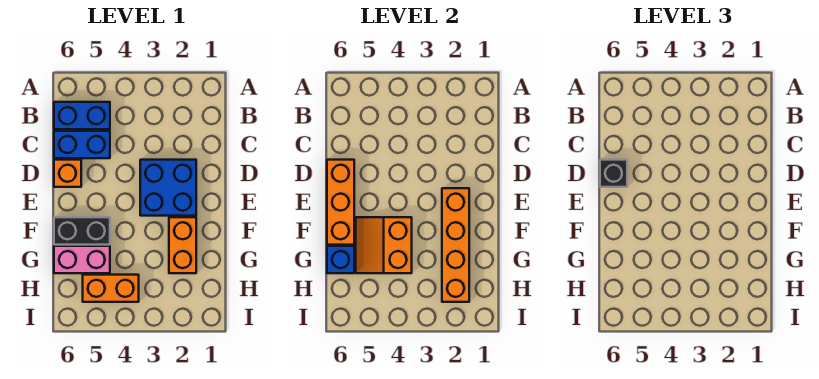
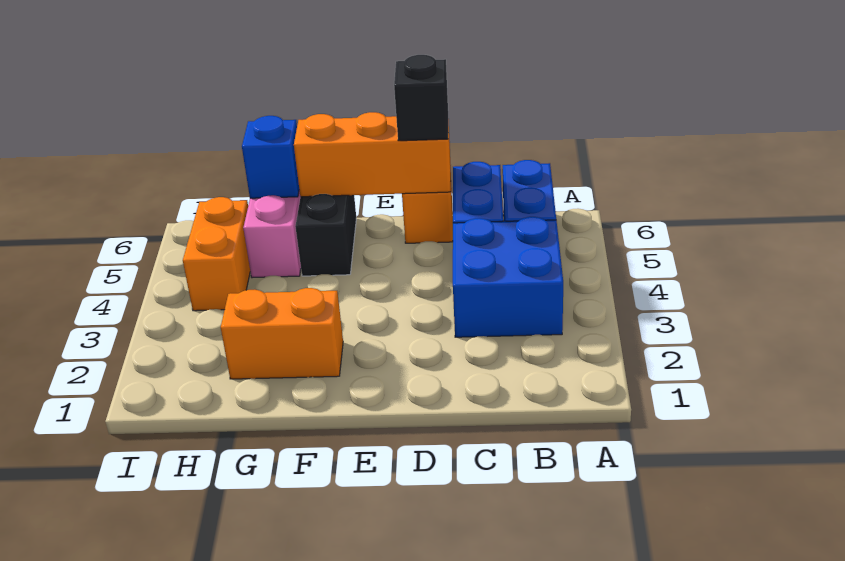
blue brick D2:E3 level 1 -> blue brick B3:C4 level 1
orange brick E2:H2 level 2 -> none
orange slope F4:G5 level 2 top 4 -> none

